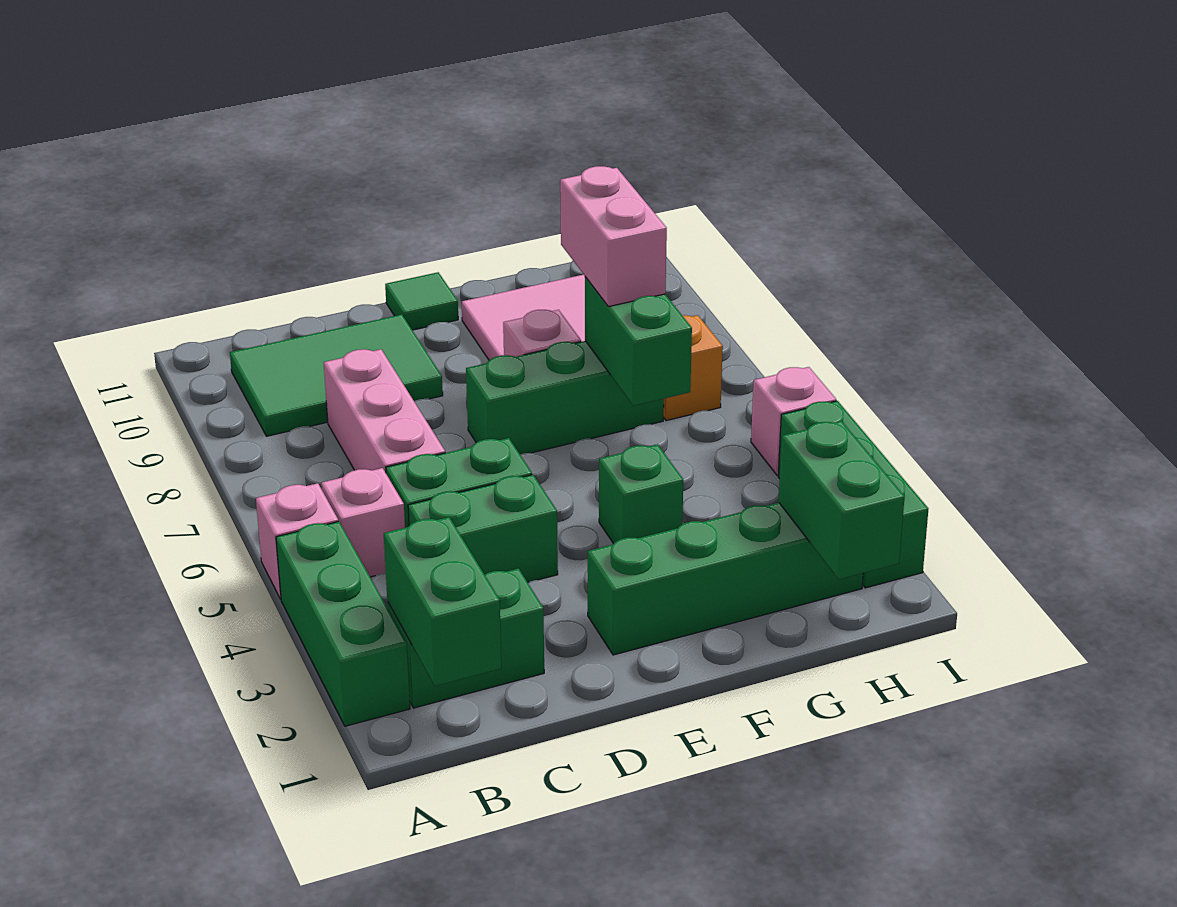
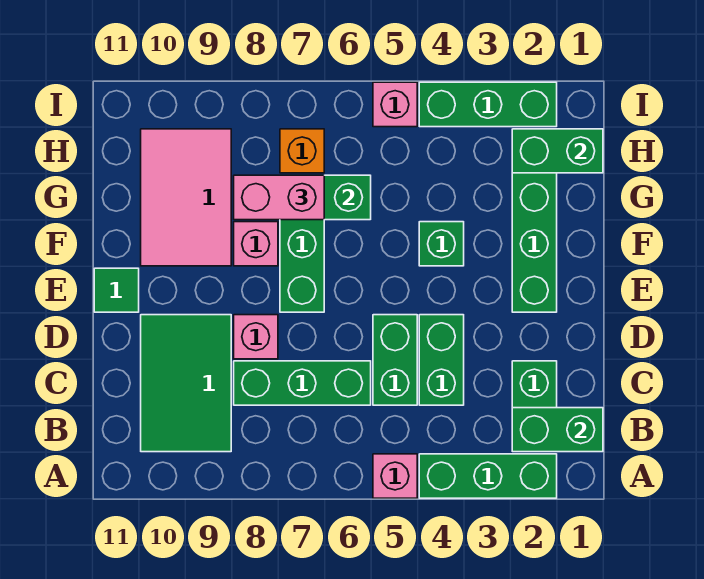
pink brick B5 level 1 -> pink brick D8 level 1
pink brick C6:C8 level 1 -> green brick C6:C8 level 1

